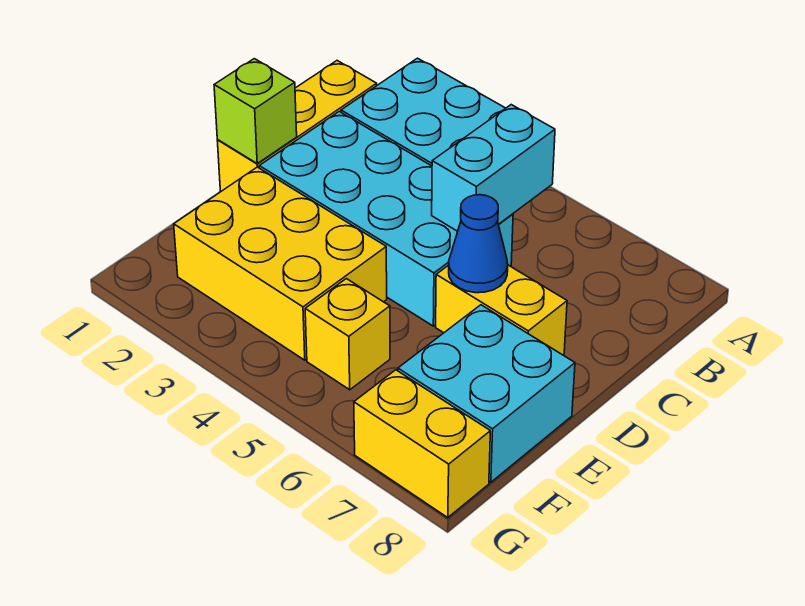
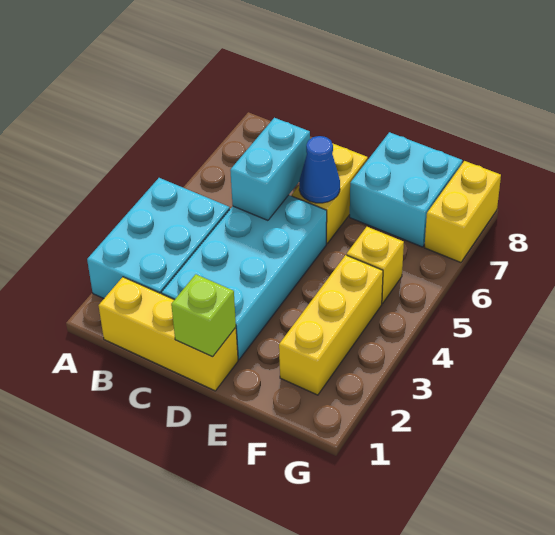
cyan brick B5:C5 level 2 -> cyan brick C5:C6 level 2
yellow brick E2:F4 level 1 -> yellow brick F2:F4 level 1

